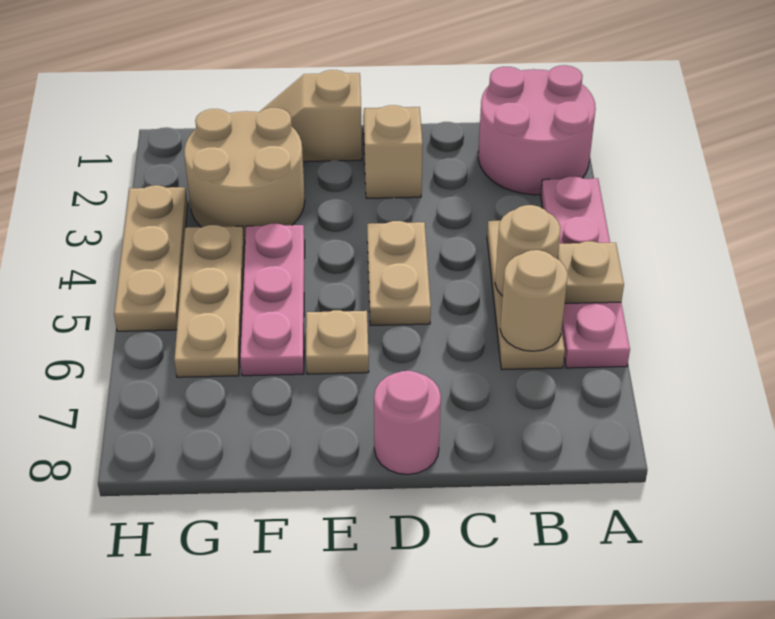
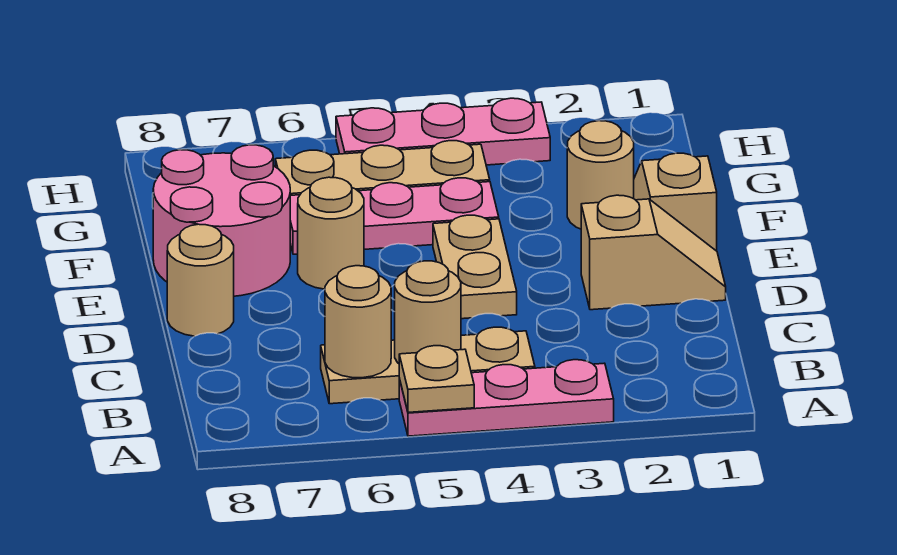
pink round brick A1:B2 level 1 -> pink round brick E7:F8 level 1
pink plate A3:A6 level 1 -> pink plate A3:A5 level 1
tan plate D4:D5 level 1 -> tan plate D4:E4 level 1
pink round brick D8 level 1 -> tan round brick D8 level 1
tan plate E6 level 1 -> tan round brick E6 level 1
tan round brick F2:G3 level 1 -> tan round brick F2 level 1
tan plate H3:H5 level 1 -> pink plate H3:H5 level 1

